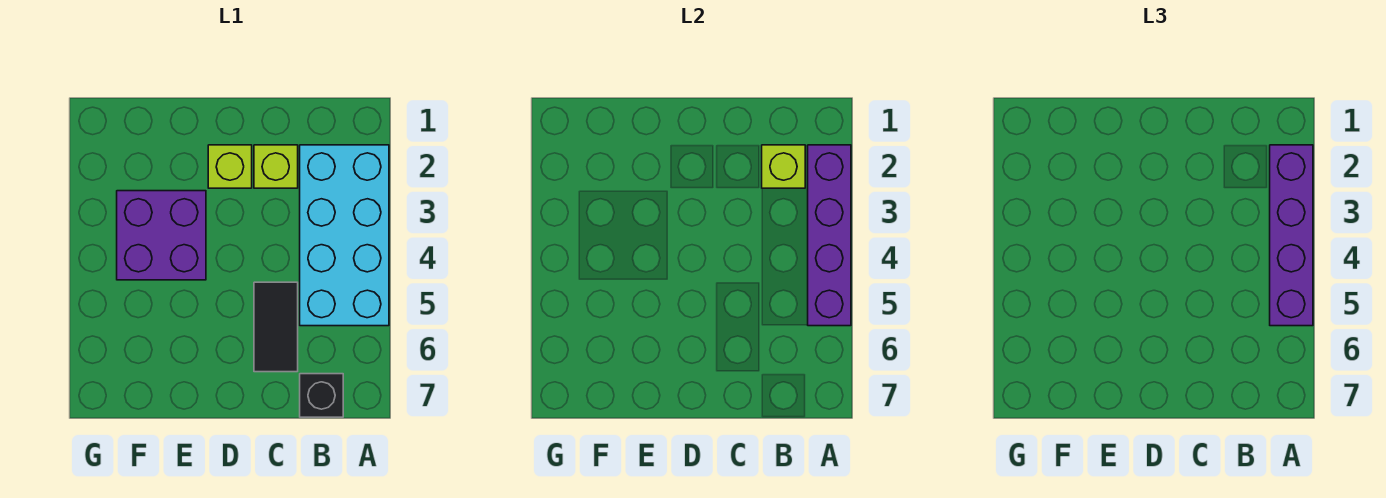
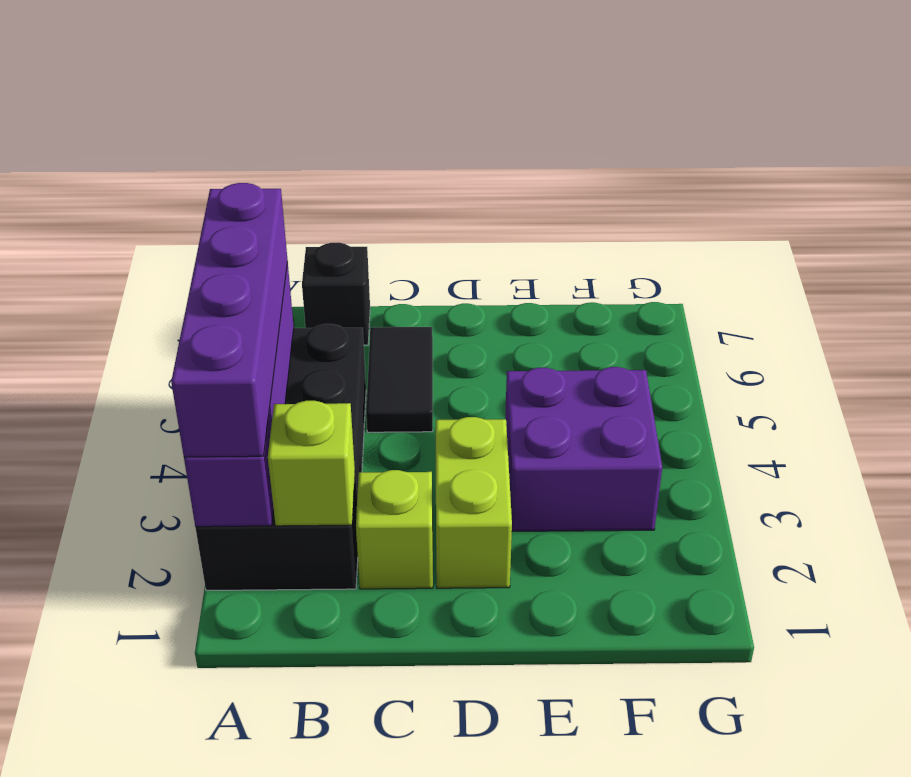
cyan brick A2:B5 level 1 -> black brick A2:B5 level 1
lime brick D2 level 1 -> lime brick D2:D3 level 1

